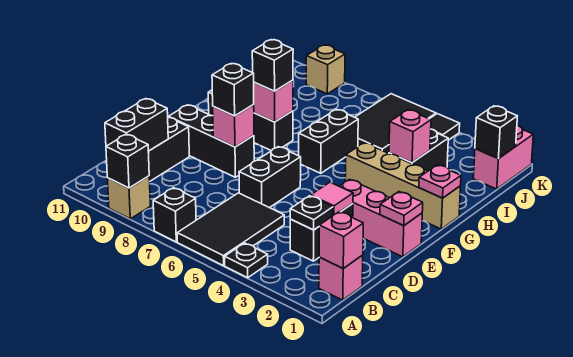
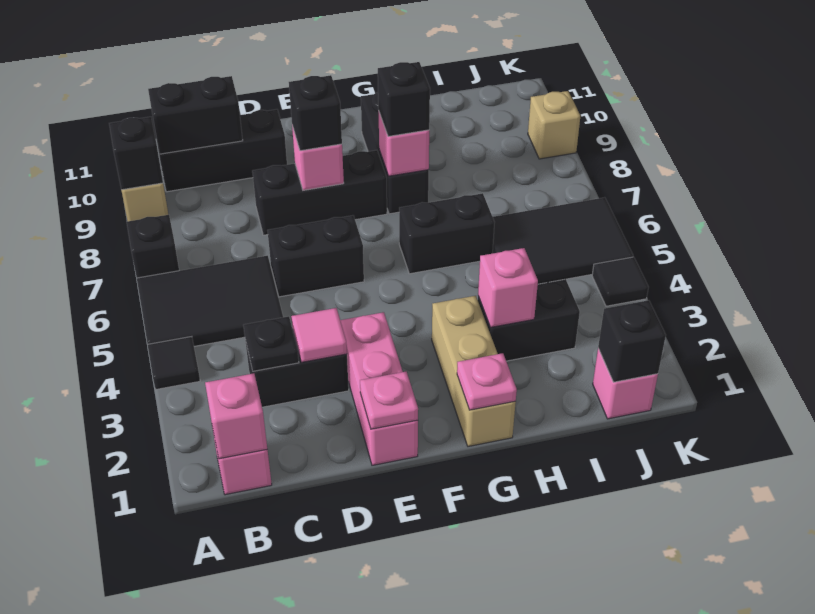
black plate A4 level 1 -> black tile A4 level 1
black brick E8:E10 level 1 -> black brick D8:F8 level 1
tan brick G1:G4 level 1 -> tan brick G1:G3 level 1
pink brick J1:K1 level 1 -> pink brick J1 level 1

